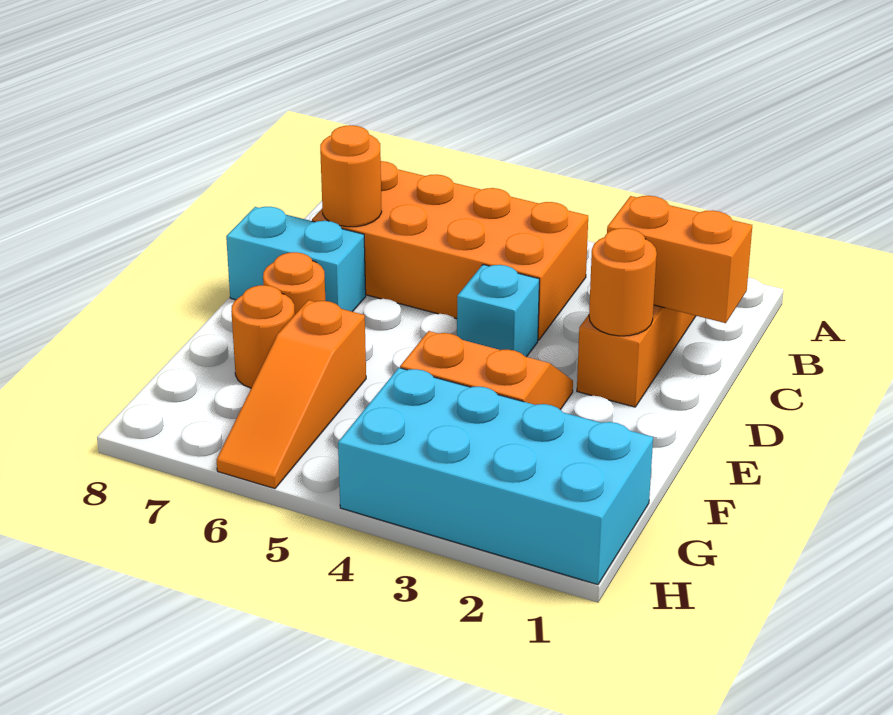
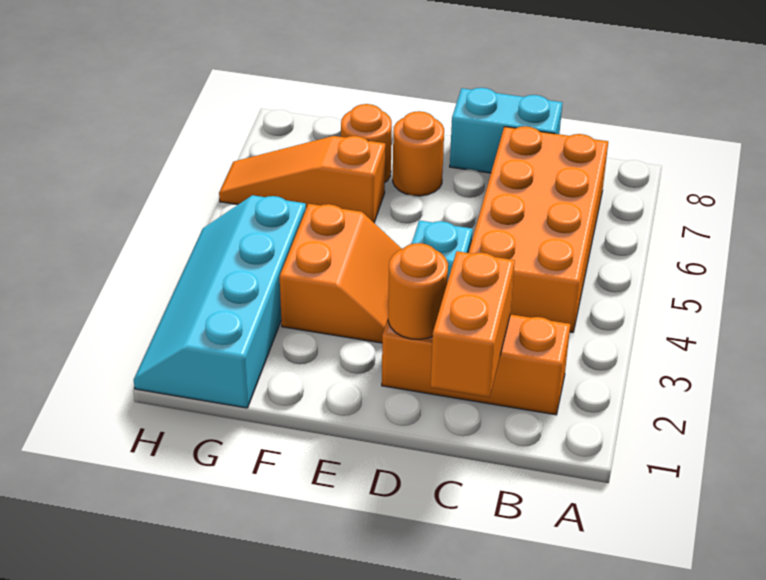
orange round brick C7 level 2 -> none
cyan brick D7:D8 level 1 -> cyan brick C8:D8 level 1
cyan brick G1:H4 level 1 -> cyan slope G1:H4 level 1 top G

